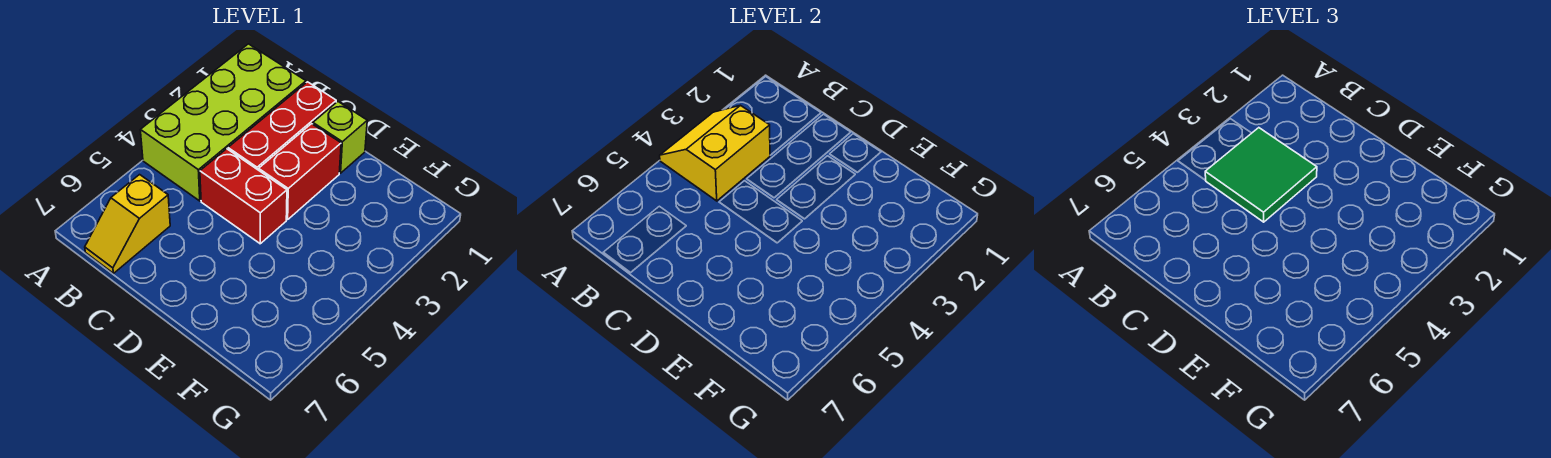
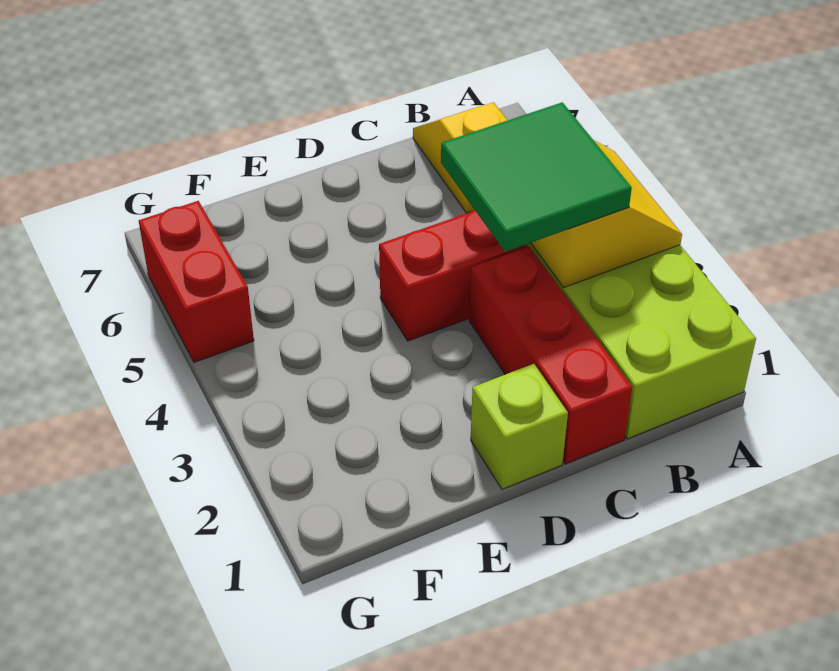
red brick D2:D3 level 1 -> red brick G5:G6 level 1

